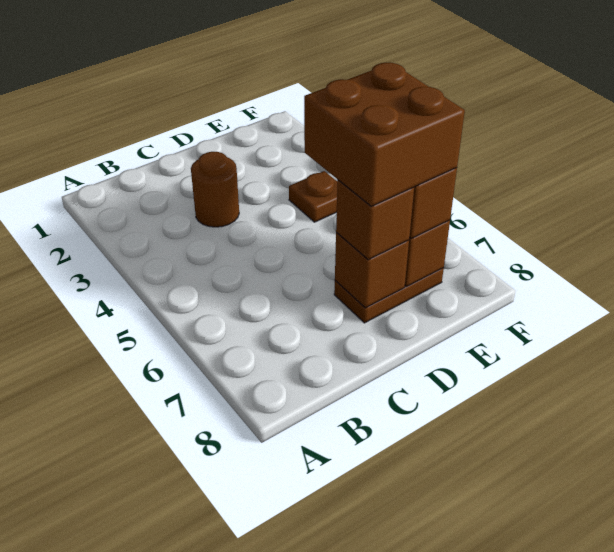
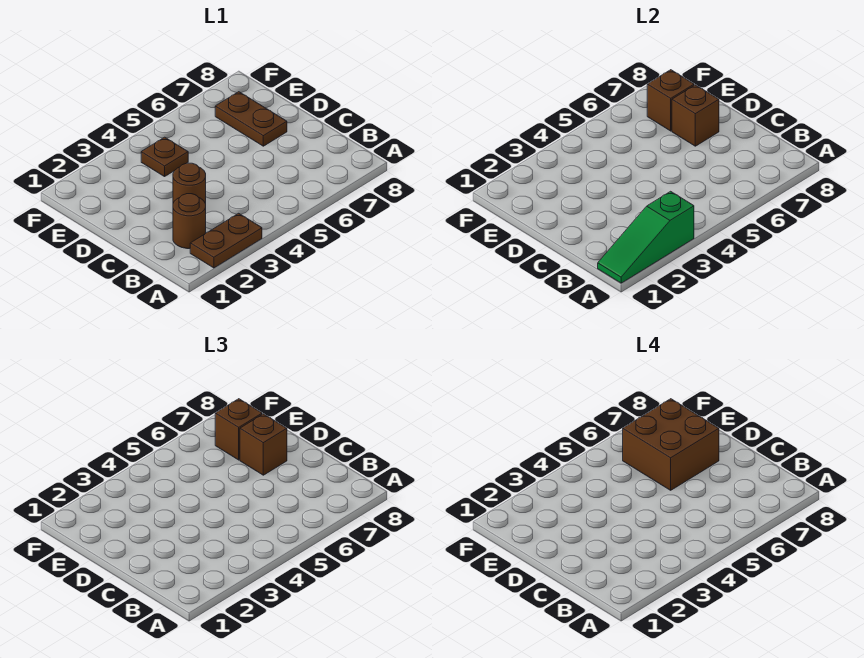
none -> green slope A1:A3 level 2 top 3
none -> brown plate A2:A3 level 1
none -> brown round brick B2 level 1

